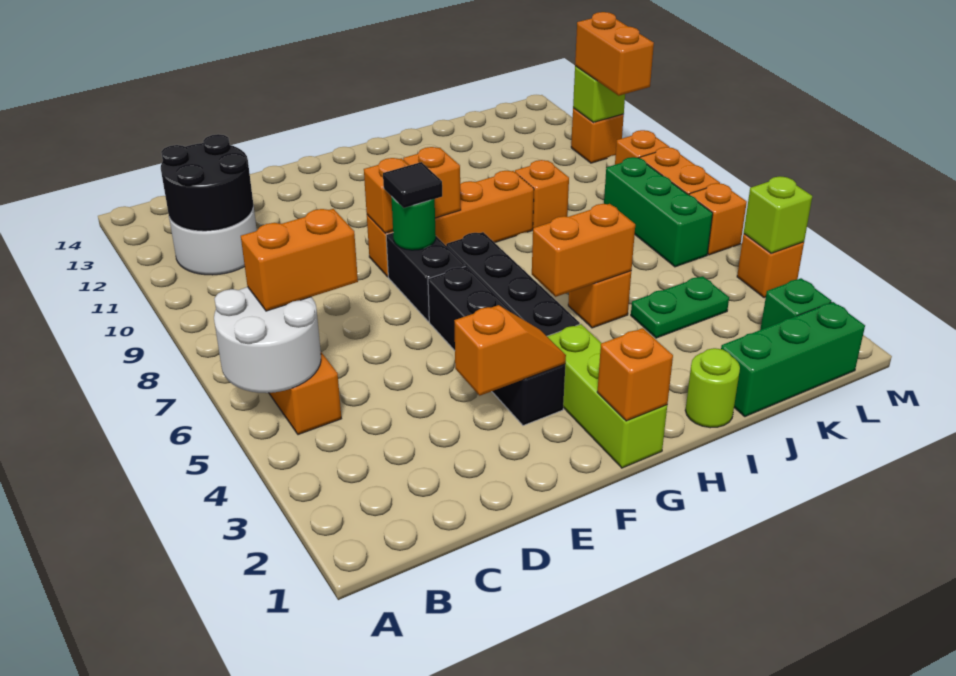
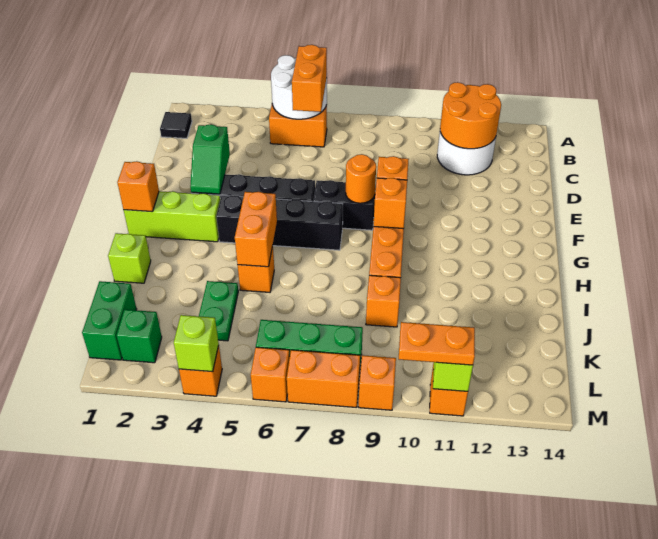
black round brick B11:C12 level 2 -> orange round brick B11:C12 level 2
orange slope E3:F3 level 2 top E -> green slope E3:F3 level 2 top E
green round brick F8 level 2 -> orange round brick F8 level 2
black tile F8 level 3 -> black tile B1 level 1
lime round brick I1 level 1 -> lime brick I1 level 1
green brick J1:L1 level 1 -> green brick K1:L1 level 1
orange brick M10:M11 level 3 -> orange plate M10:M11 level 3

